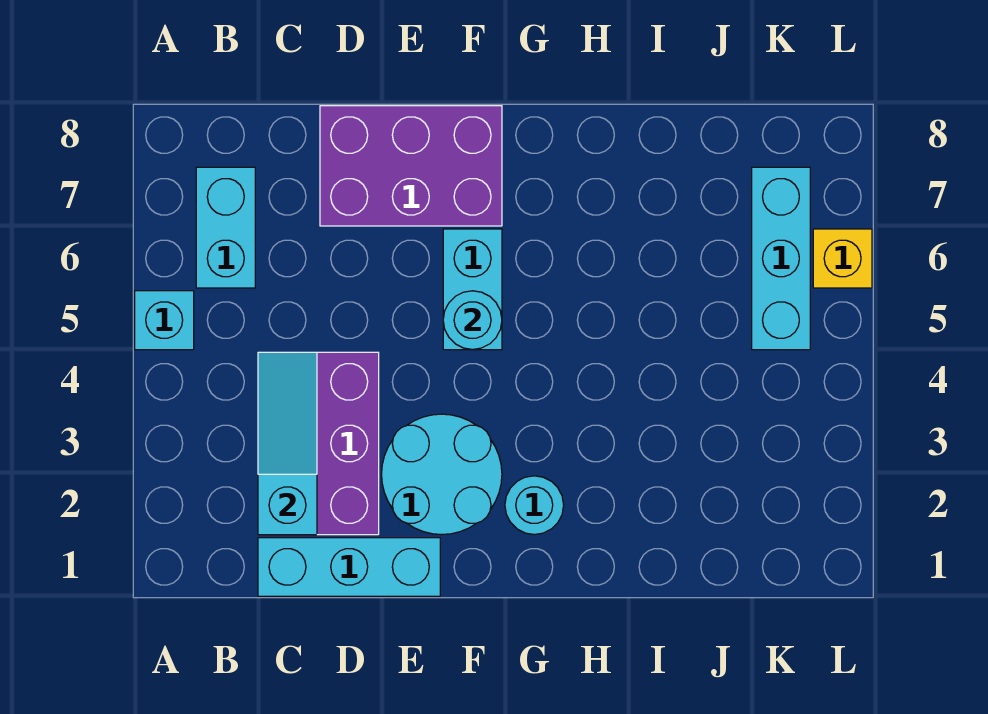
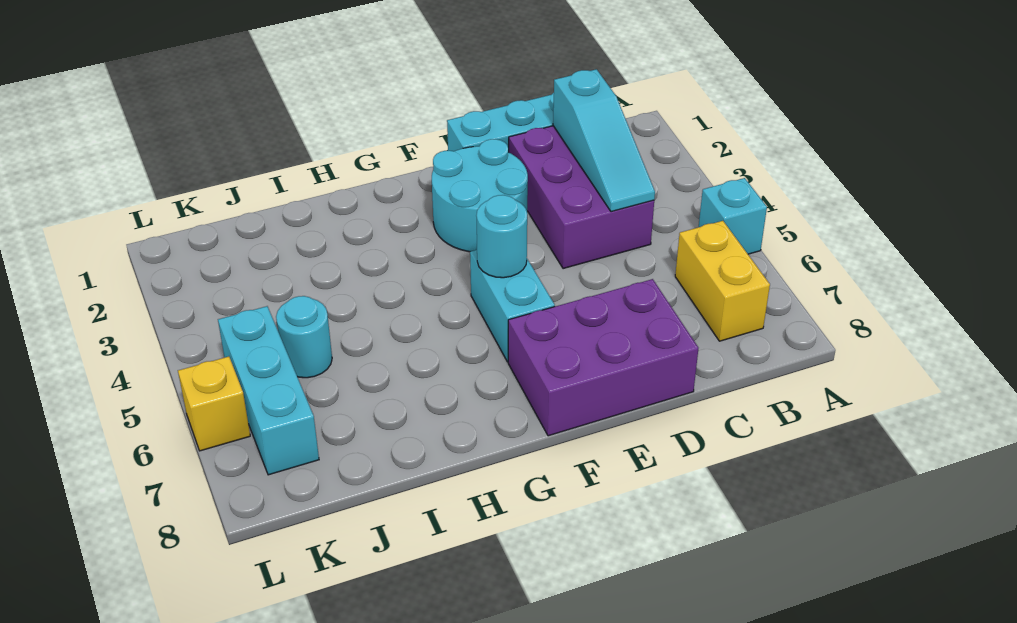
cyan brick B6:B7 level 1 -> yellow brick B6:B7 level 1
cyan round brick G2 level 1 -> cyan round brick J5 level 1

